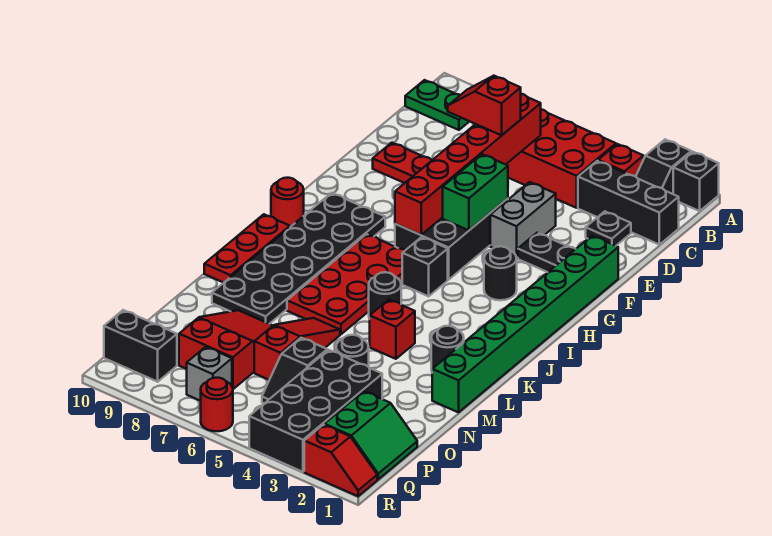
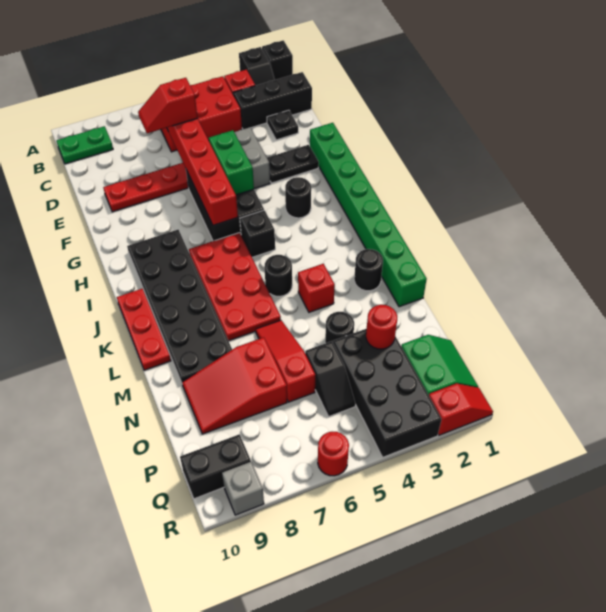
red round brick I10 level 1 -> red round brick O3 level 2
red slope N7:P8 level 1 top P -> red slope N7:O9 level 1 top 7
grey brick Q7 level 1 -> grey brick R9 level 1

